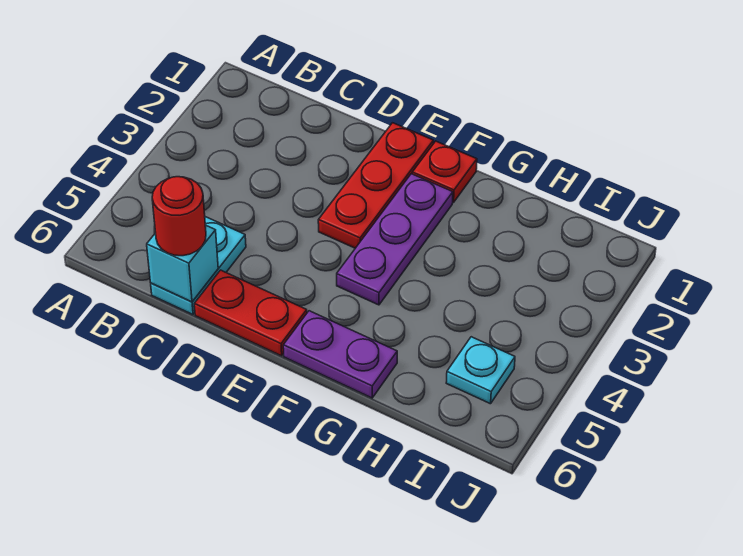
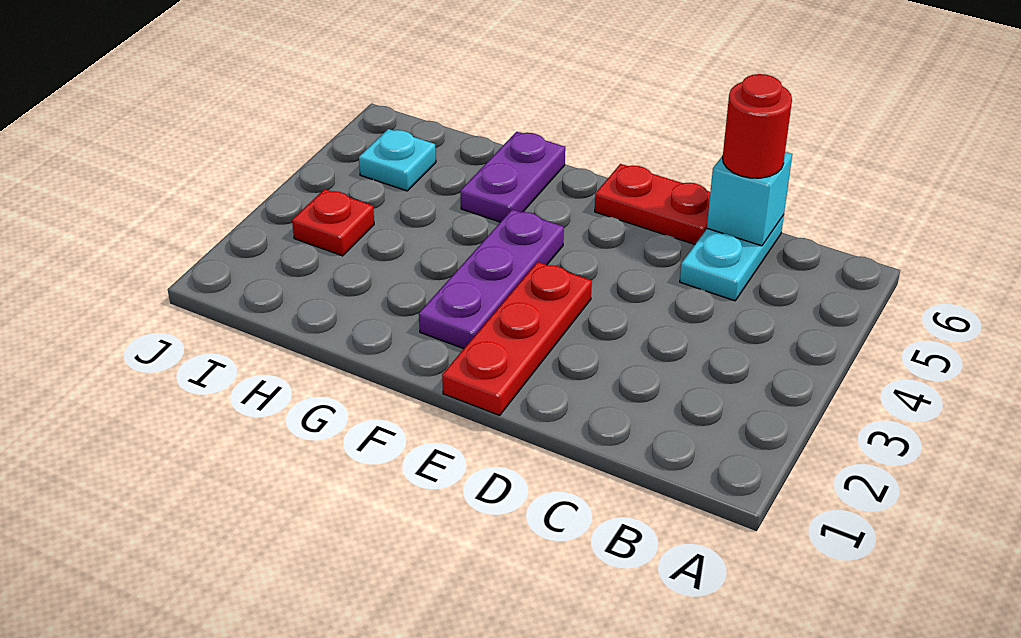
red plate F1 level 1 -> red plate I3 level 1
purple plate F6:G6 level 1 -> purple plate G5:G6 level 1

